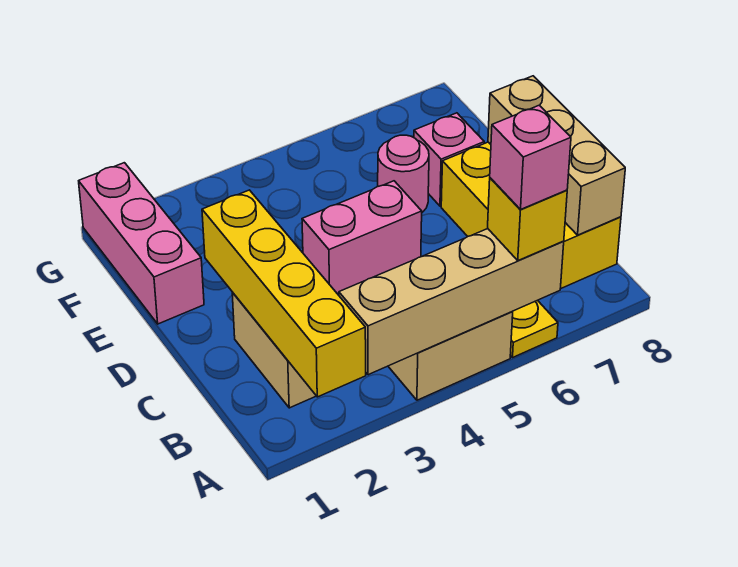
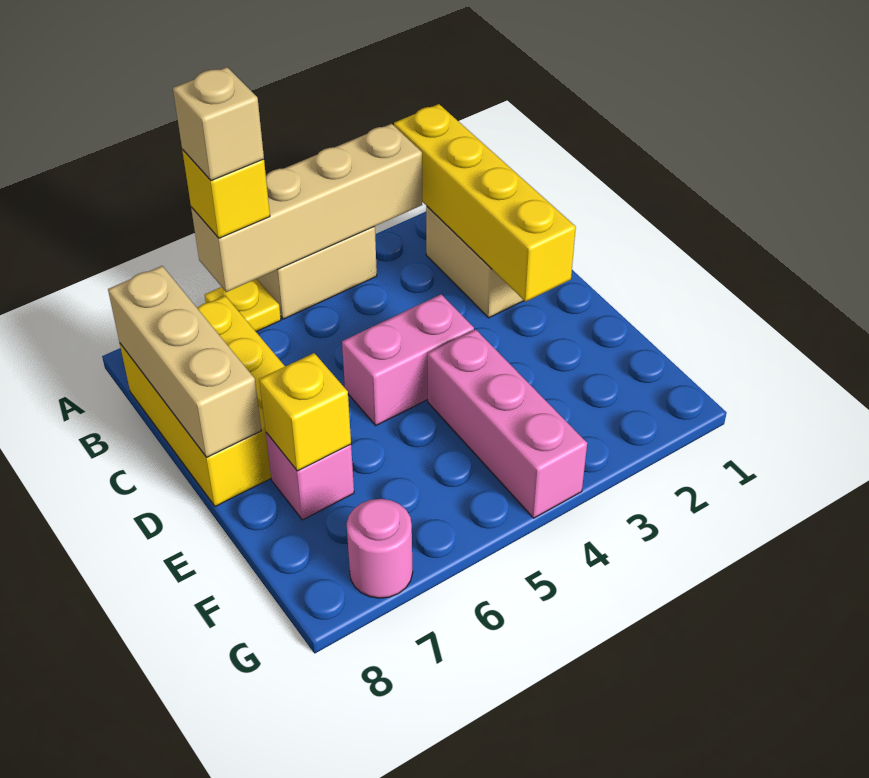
pink brick A6 level 4 -> tan brick A6 level 4
pink brick E1:G1 level 1 -> pink brick E4:G4 level 1
pink round brick E6 level 1 -> pink round brick G7 level 1
none -> yellow brick E7 level 2

